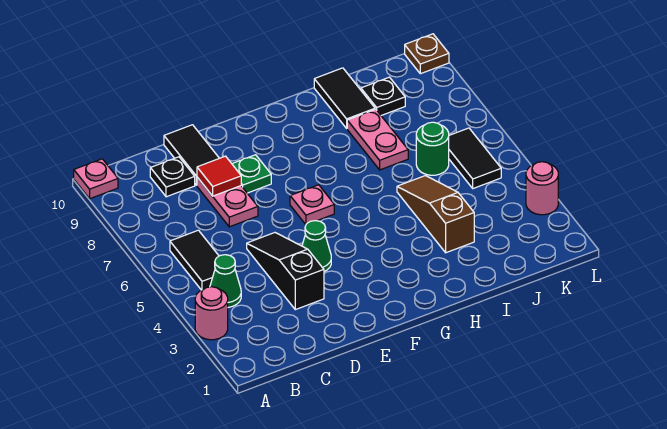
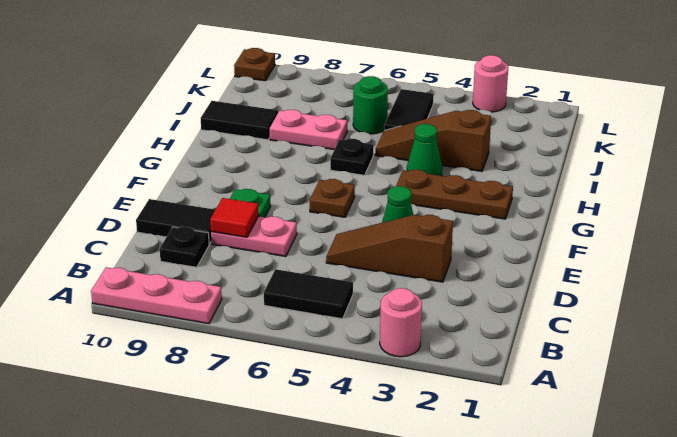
pink plate A10 level 1 -> pink plate A8:A10 level 1
green cone B4 level 1 -> green cone H4 level 1
black slope D3:D5 level 1 top 3 -> brown slope D3:D5 level 1 top 3
pink plate F6 level 1 -> brown plate F6 level 1
none -> brown plate G2:G4 level 1
black plate J9 level 1 -> black plate H6 level 1
black tile K5:K6 level 1 -> black tile J5:K5 level 1

